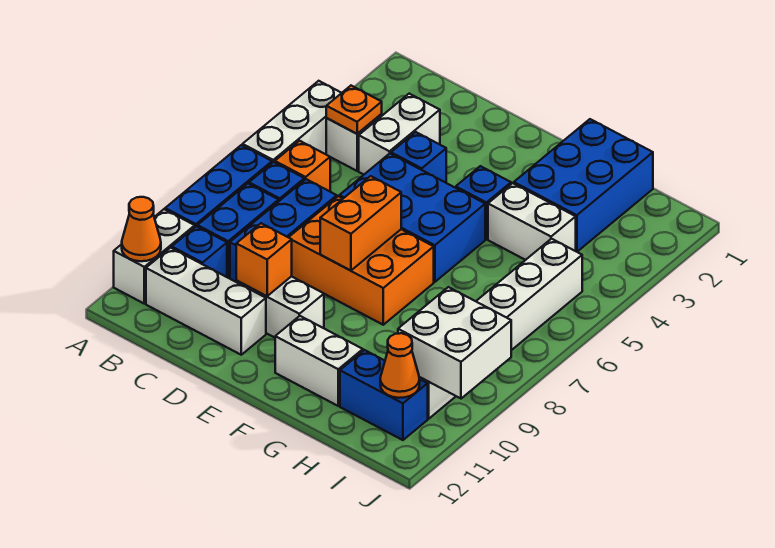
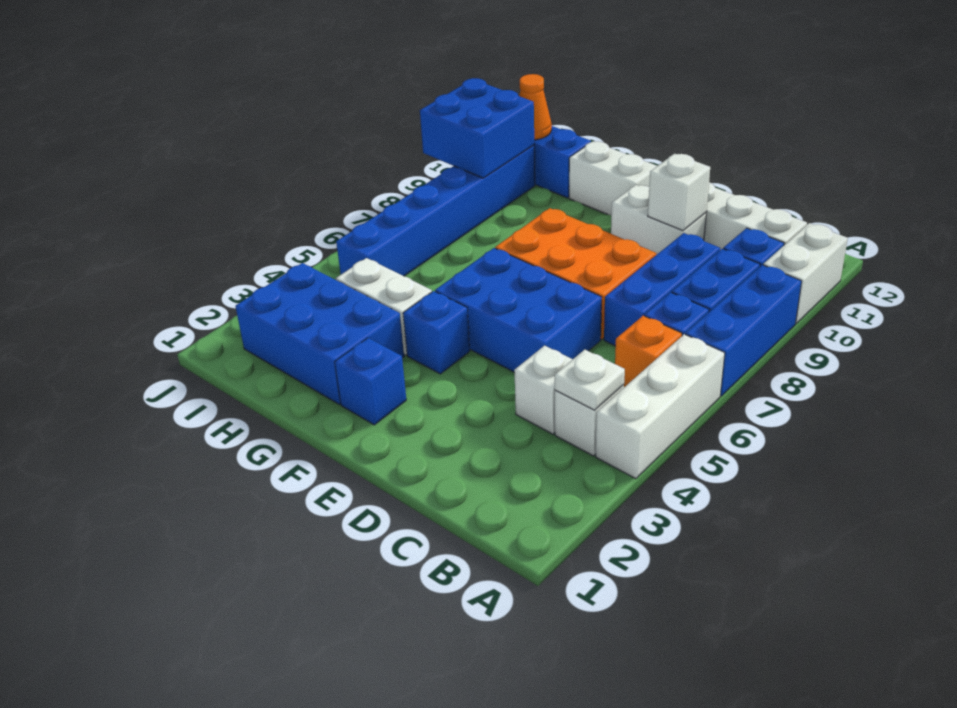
orange cone A11 level 2 -> none
orange plate B4 level 2 -> white plate B4 level 2
white brick C3:C4 level 1 -> white brick C4 level 1
blue brick D4 level 1 -> blue brick F2 level 1
orange brick D10 level 2 -> white brick D10 level 2
orange brick E7:E8 level 2 -> none
blue brick G1:H3 level 1 -> blue brick G2:I3 level 1
white brick I5:I10 level 1 -> blue brick I5:I10 level 1
white brick I9:J10 level 2 -> blue brick I9:J10 level 2

